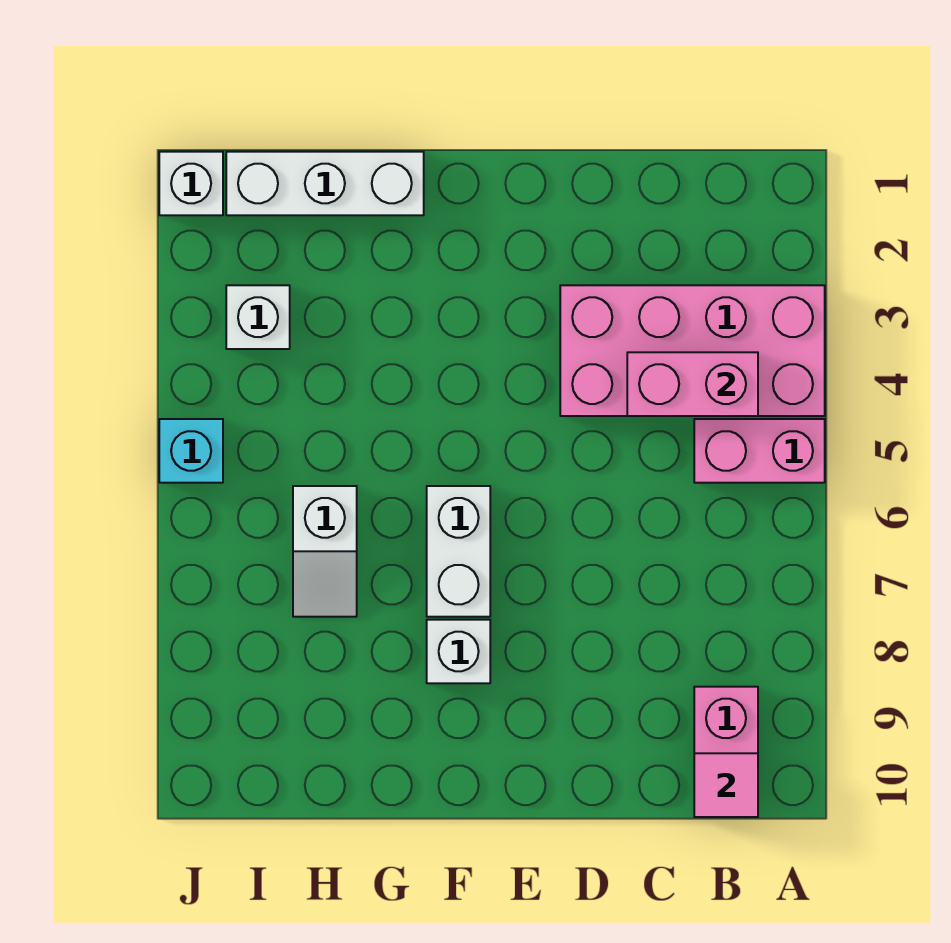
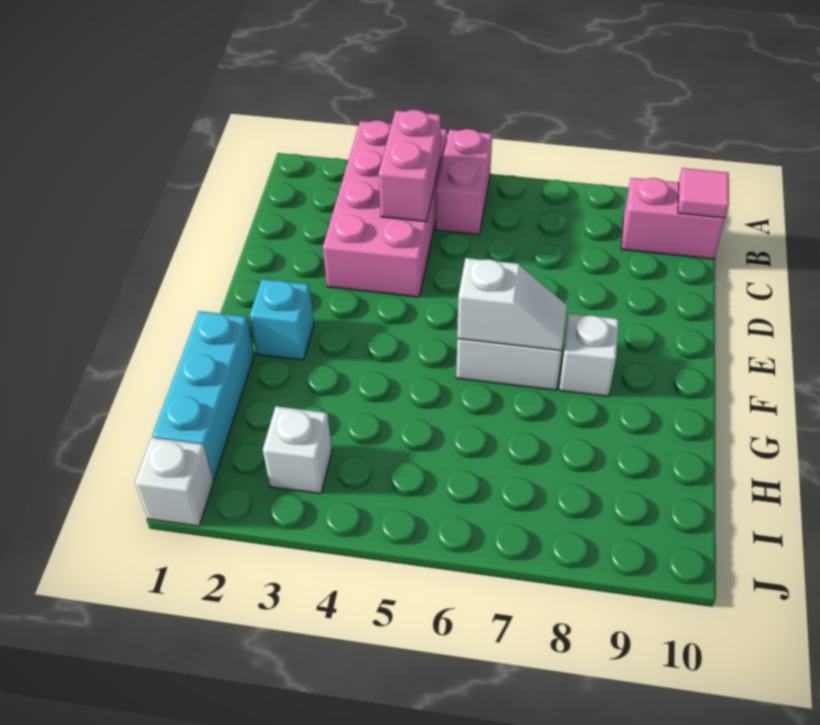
white brick G1:I1 level 1 -> cyan brick G1:I1 level 1
white slope H6:H7 level 1 top 6 -> white slope F6:F7 level 2 top 6
cyan brick J5 level 1 -> cyan brick F2 level 1

